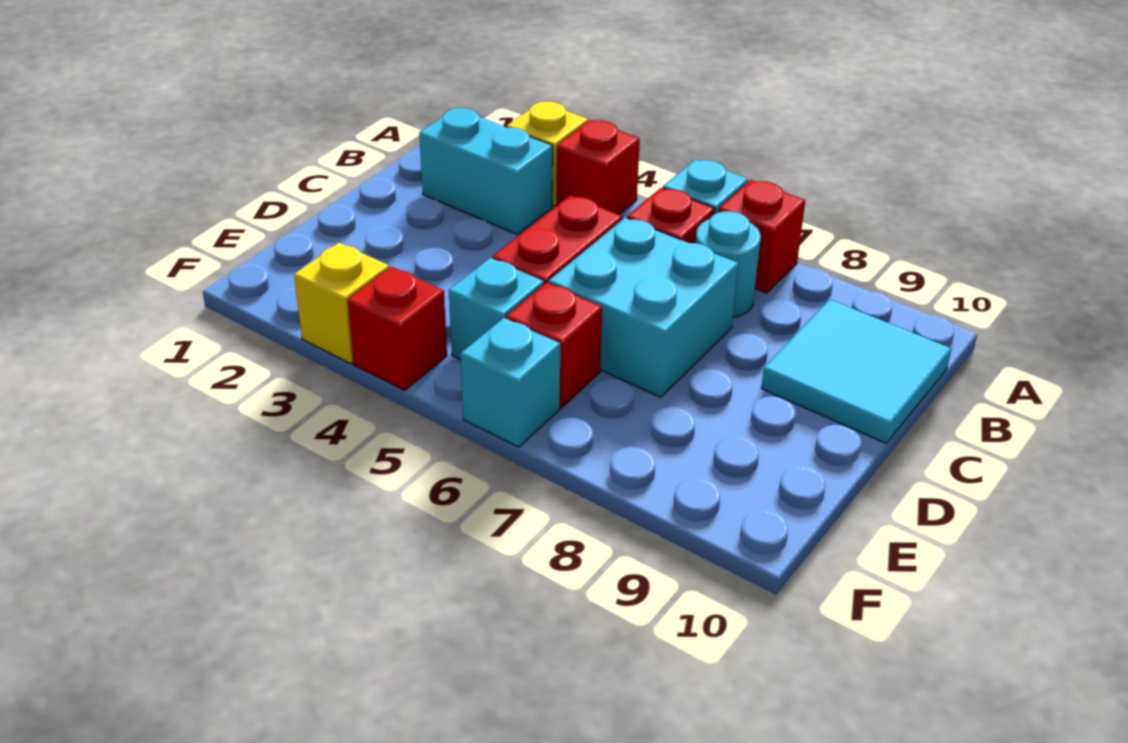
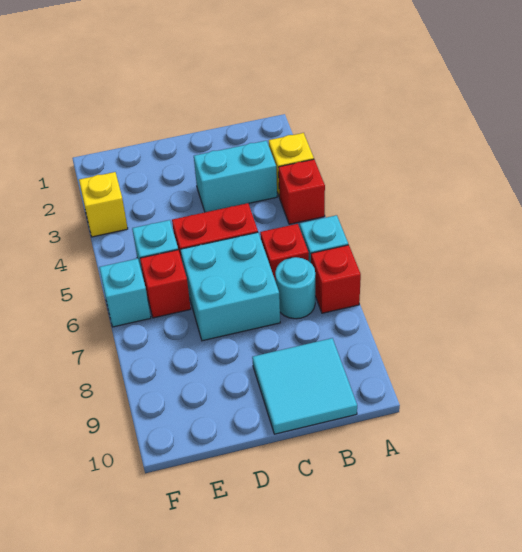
cyan brick B2:B3 level 1 -> cyan brick B3:C3 level 1
red brick F4 level 1 -> none

